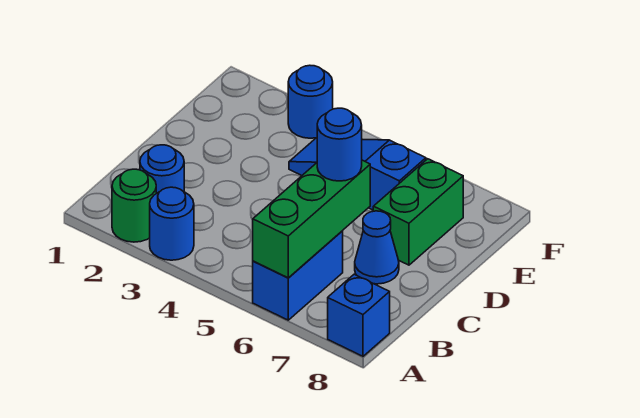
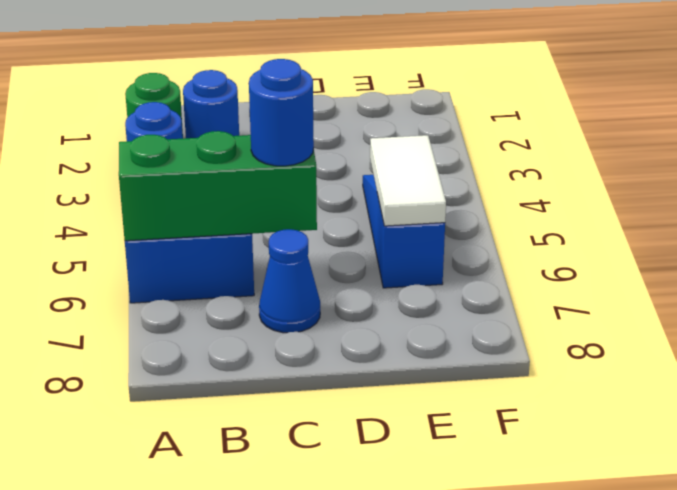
blue brick A8 level 1 -> none
green brick D7:E7 level 1 -> none
none -> white tile E5:E6 level 2
blue round brick F3 level 1 -> none

